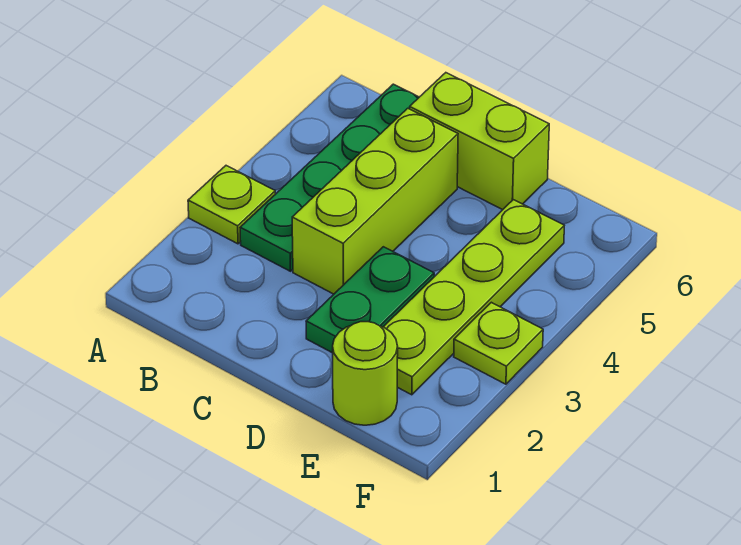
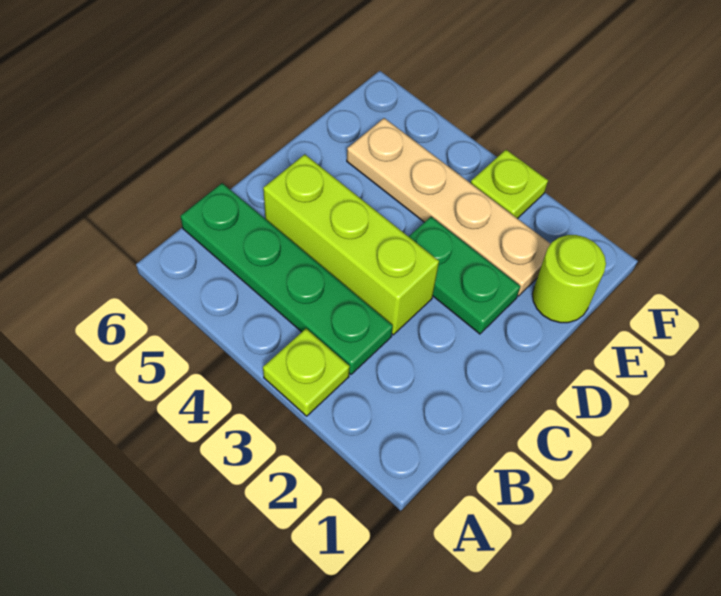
lime brick C6:D6 level 1 -> none
lime plate E2:E5 level 1 -> tan plate E2:E5 level 1

